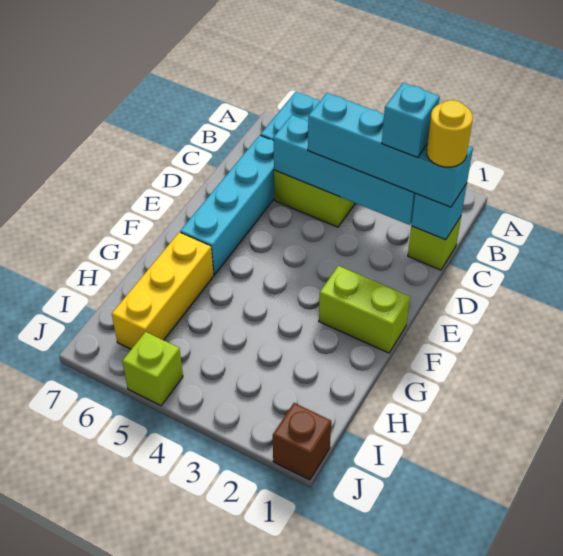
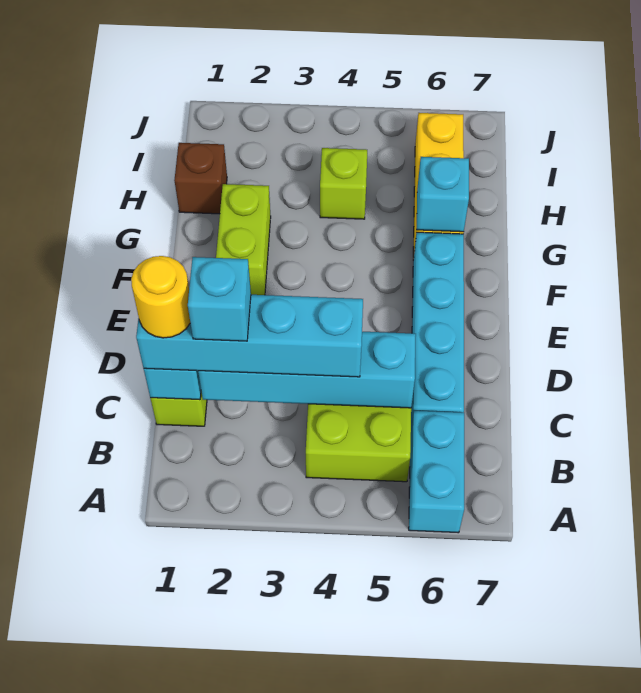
lime brick F1:F2 level 1 -> lime brick F2:G2 level 1
none -> cyan brick G6 level 2
brown brick J1 level 1 -> brown brick H1 level 1
lime brick J5 level 1 -> lime brick H4 level 1

